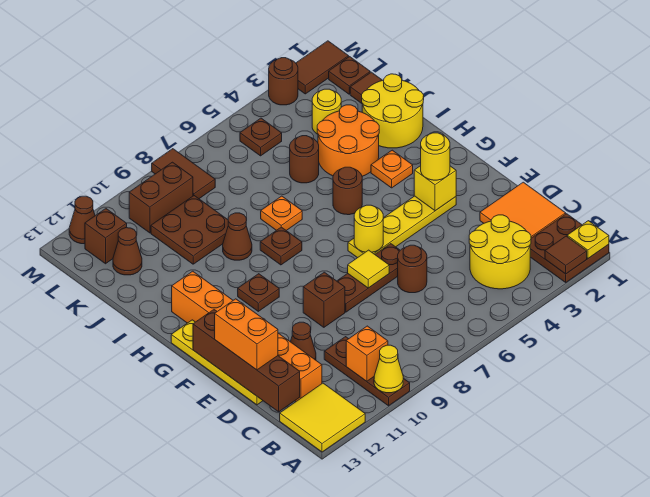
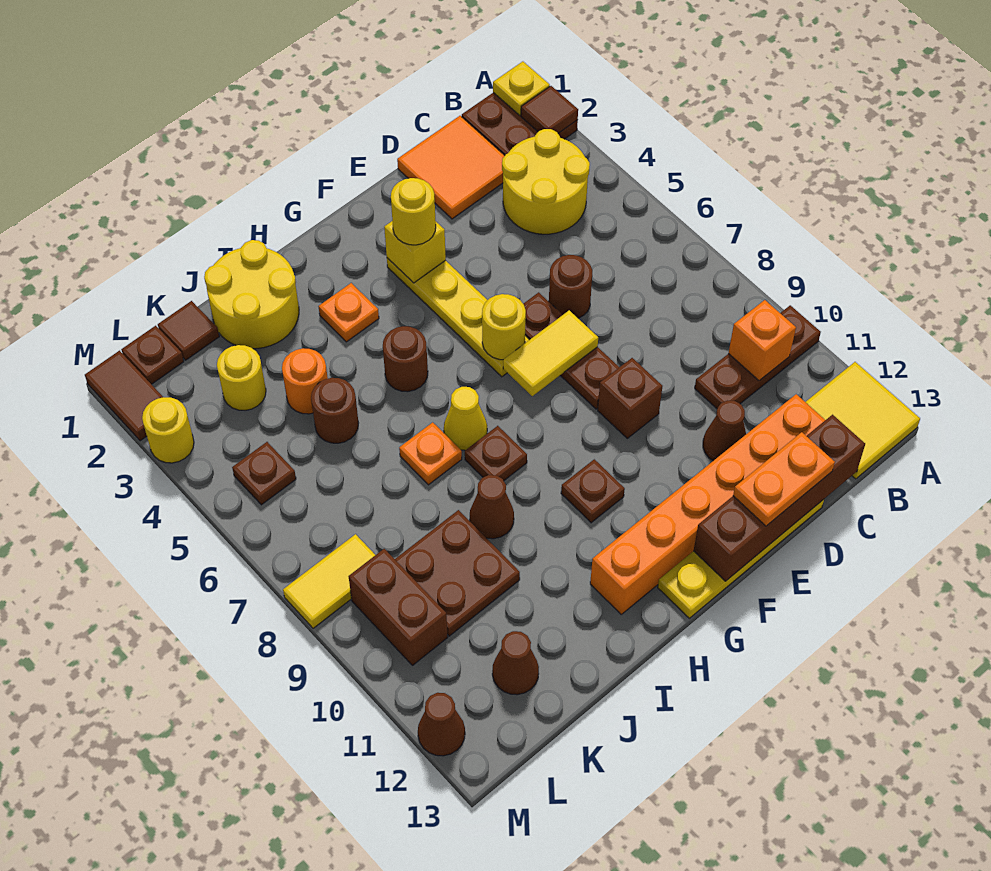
yellow cone A10 level 2 -> yellow cone H7 level 1
orange brick D13:E13 level 3 -> orange plate D13:E13 level 3
yellow tile E7 level 2 -> yellow tile E7:F7 level 2
orange round brick I3:J4 level 1 -> orange round brick J4 level 1
brown tile L8:M8 level 1 -> yellow tile L8:M8 level 1
brown brick L12 level 1 -> none
brown round brick M3 level 1 -> yellow round brick M3 level 1

